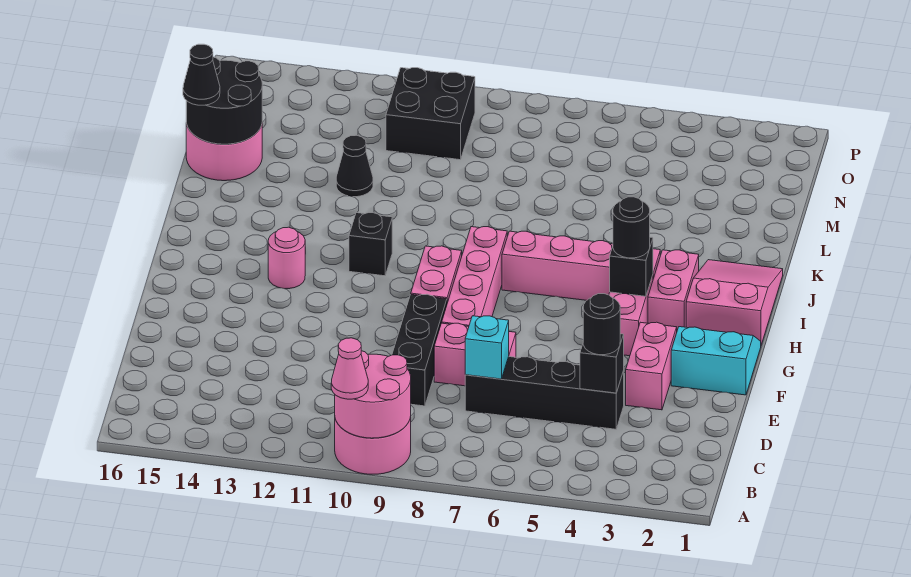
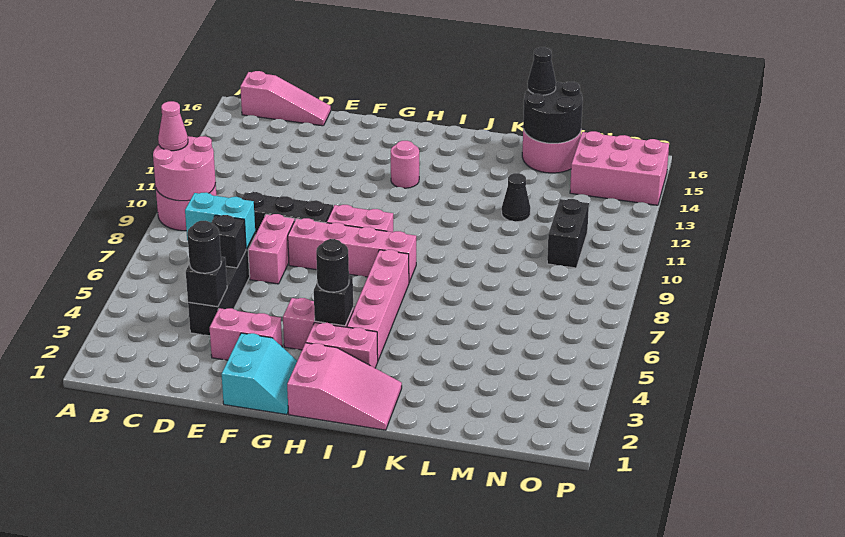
none -> pink slope B16:D16 level 1 top B
cyan brick D7 level 2 -> cyan brick C7:D7 level 2
black brick I11 level 1 -> black brick D6 level 2
black brick N10:O11 level 1 -> black brick N10:N11 level 1
none -> pink brick N14:P15 level 1

